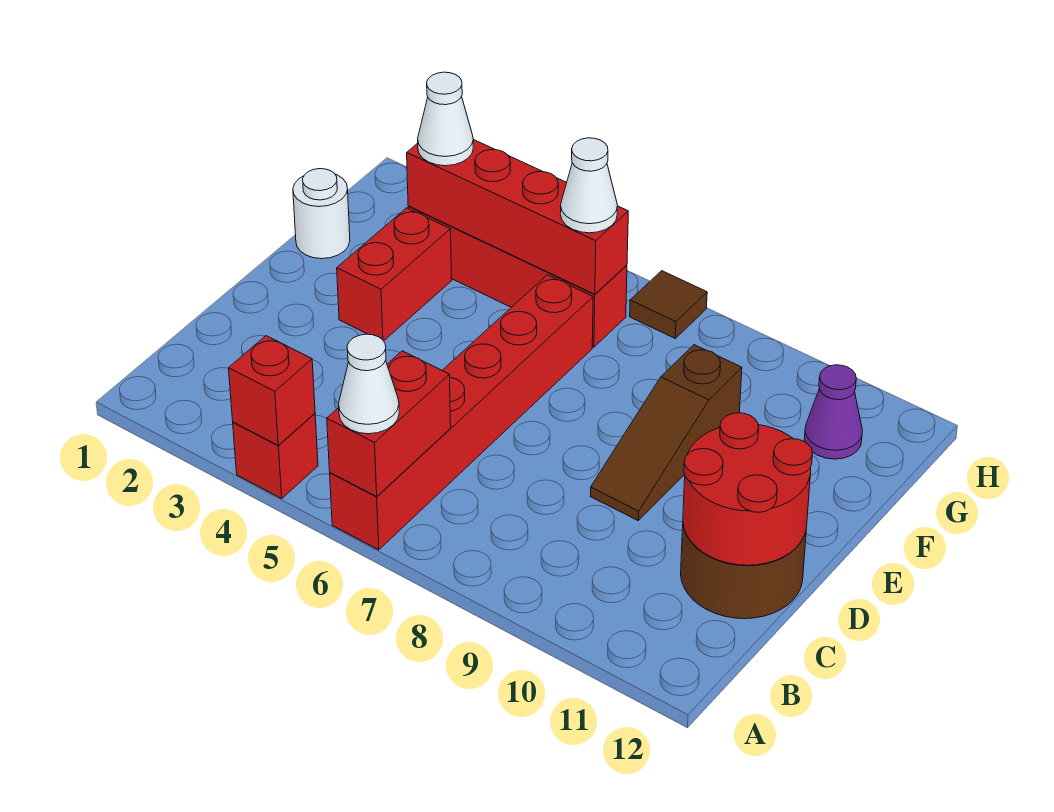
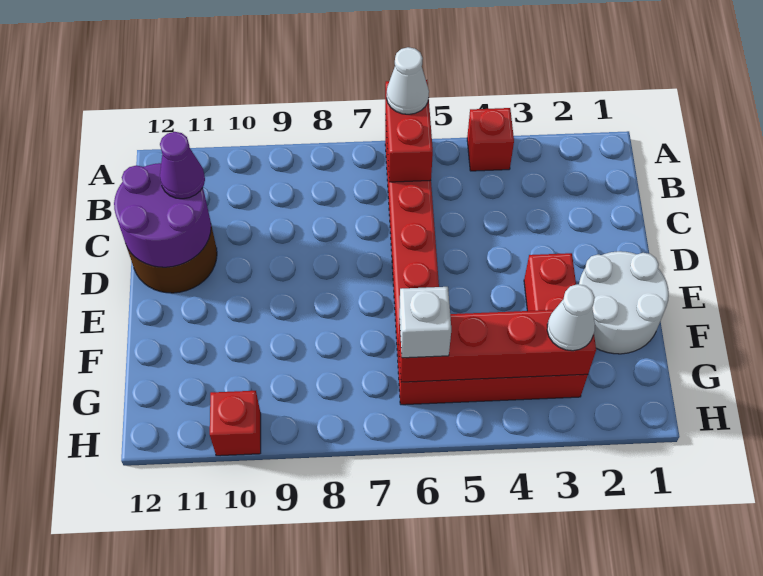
red brick A4 level 2 -> red brick H10 level 1
red round brick C11:D12 level 2 -> purple round brick C11:D12 level 2
brown slope D9:F9 level 1 top F -> none
white round brick F1 level 1 -> white round brick E1:F2 level 1
white cone G6 level 3 -> white brick G6 level 3
purple cone G11 level 1 -> purple cone C11 level 3
brown tile H7 level 1 -> none

